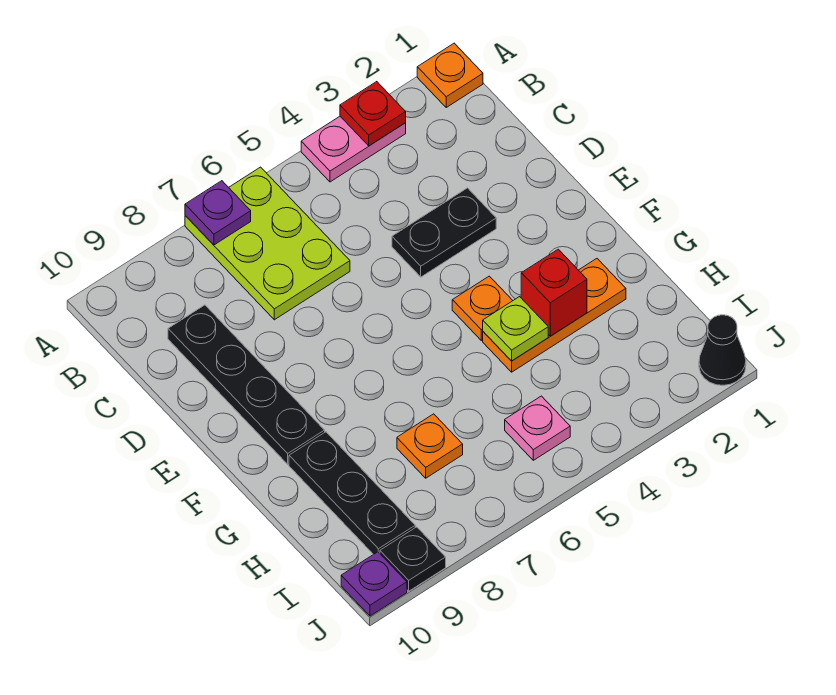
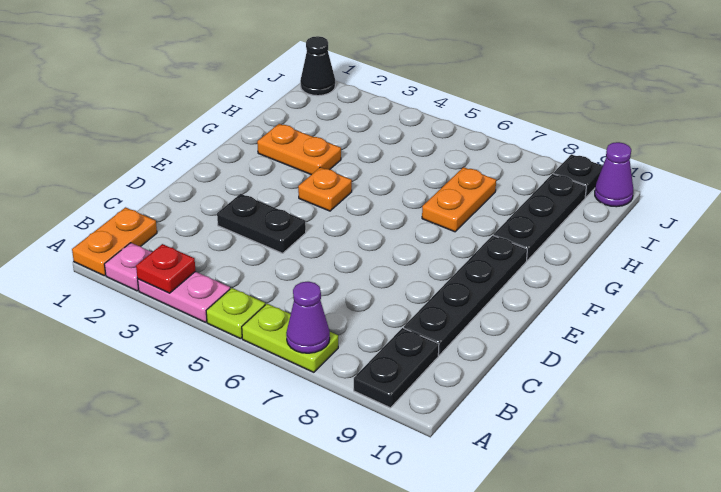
orange plate A1 level 1 -> orange plate A1:B1 level 1
lime plate A6:C7 level 1 -> lime plate A6:A7 level 1
purple plate A7 level 2 -> purple cone A7 level 2
none -> black plate A9:B9 level 1
orange plate G2:G4 level 1 -> orange plate G2:G3 level 1
red brick G3 level 2 -> none
lime plate G4 level 2 -> lime plate A5 level 1
orange plate H7 level 1 -> orange plate G7:H7 level 1
pink plate I5 level 1 -> pink plate A2 level 1
purple plate J10 level 1 -> purple cone J10 level 1

